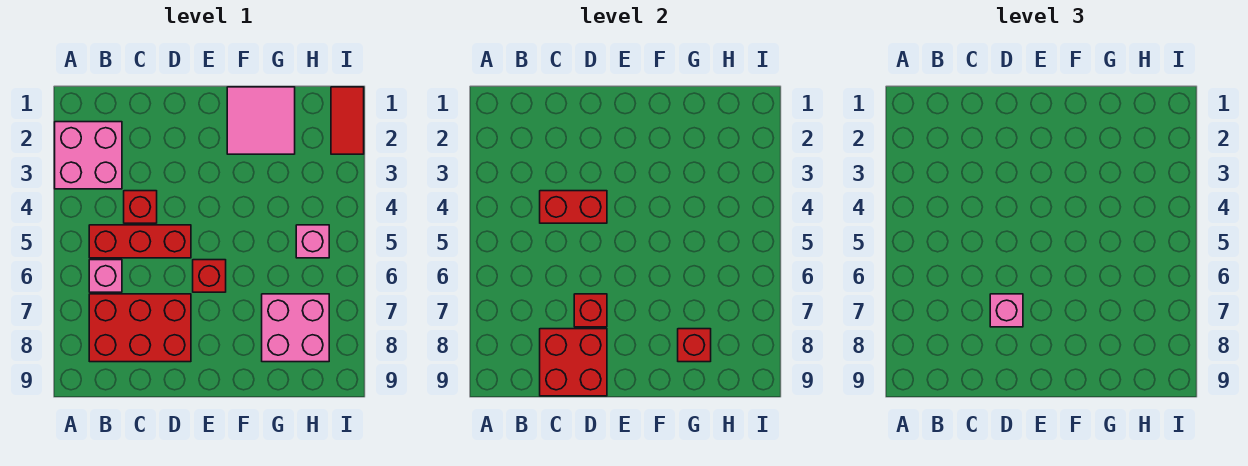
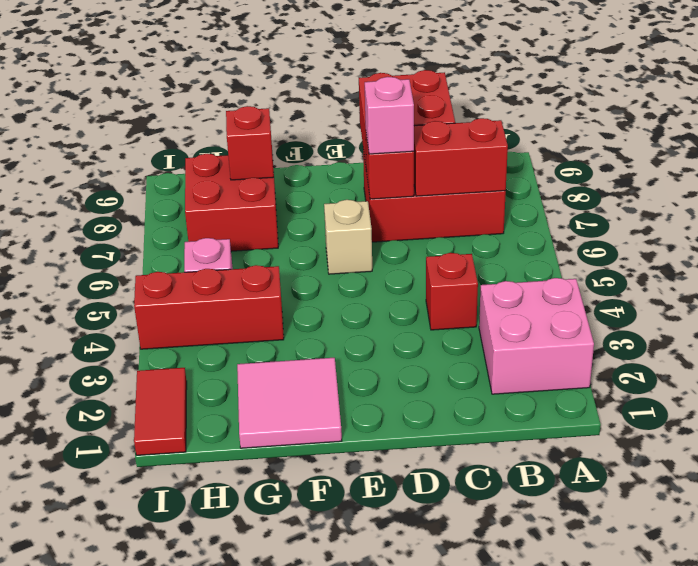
red brick B5:D5 level 1 -> red brick G4:I4 level 1
pink brick B6 level 1 -> none
red brick C4:D4 level 2 -> red brick B7:C7 level 2
red brick E6 level 1 -> tan brick E6 level 1
pink brick G7:H8 level 1 -> red brick G7:H8 level 1

